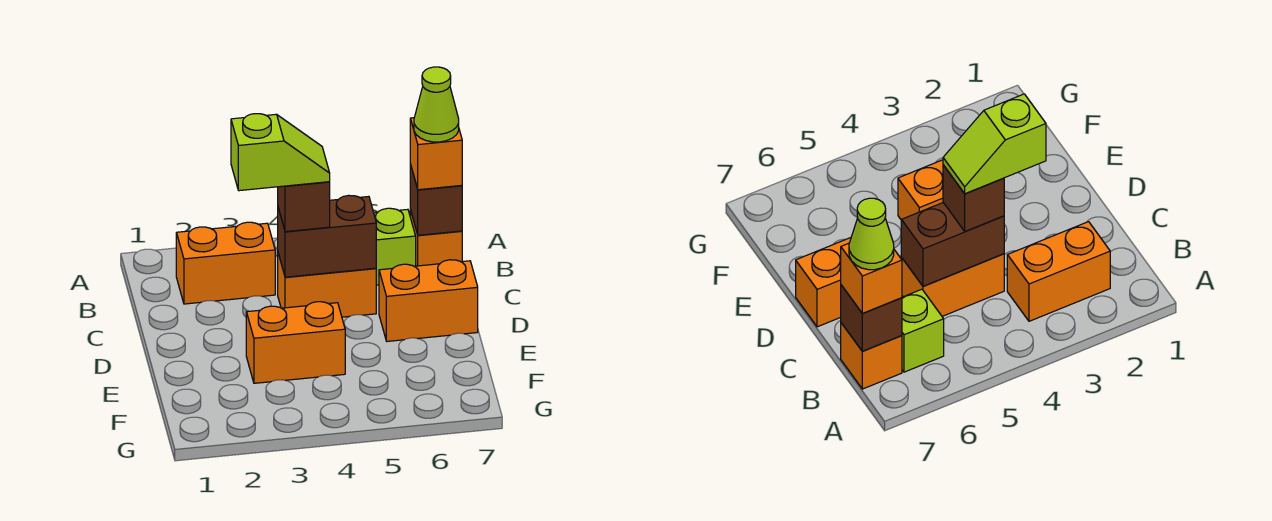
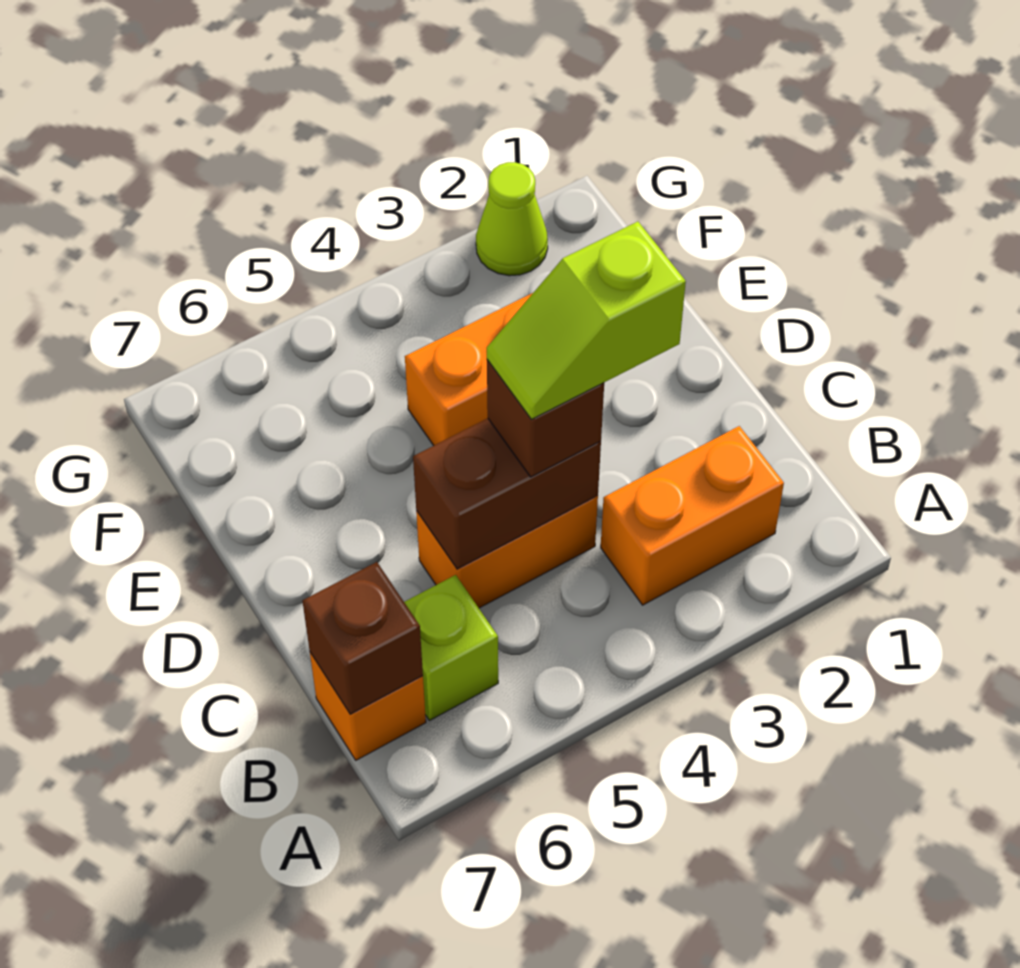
orange brick B7 level 3 -> none
lime cone B7 level 4 -> lime cone G2 level 1
orange brick D6:D7 level 1 -> none

